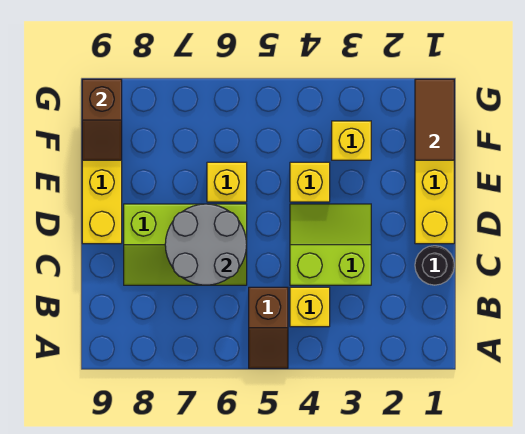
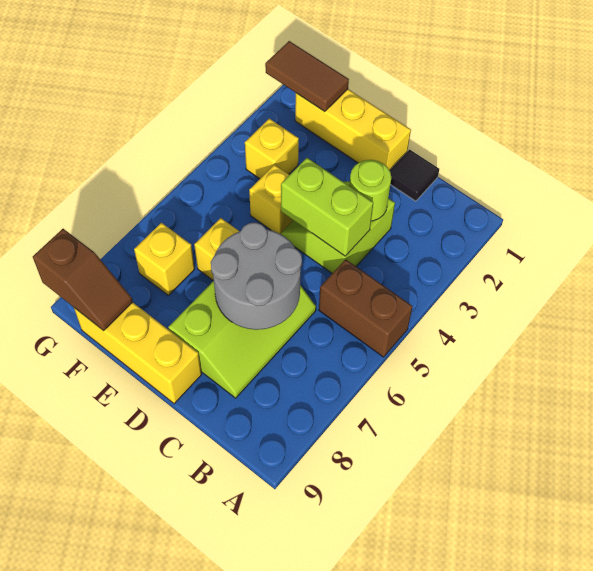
brown slope A5:B5 level 1 top B -> brown brick A5:B5 level 1
yellow brick B4 level 1 -> yellow brick F7 level 1
black round brick C1 level 1 -> black tile C1 level 1
none -> lime round brick C3 level 2
none -> lime brick C4:D4 level 2

